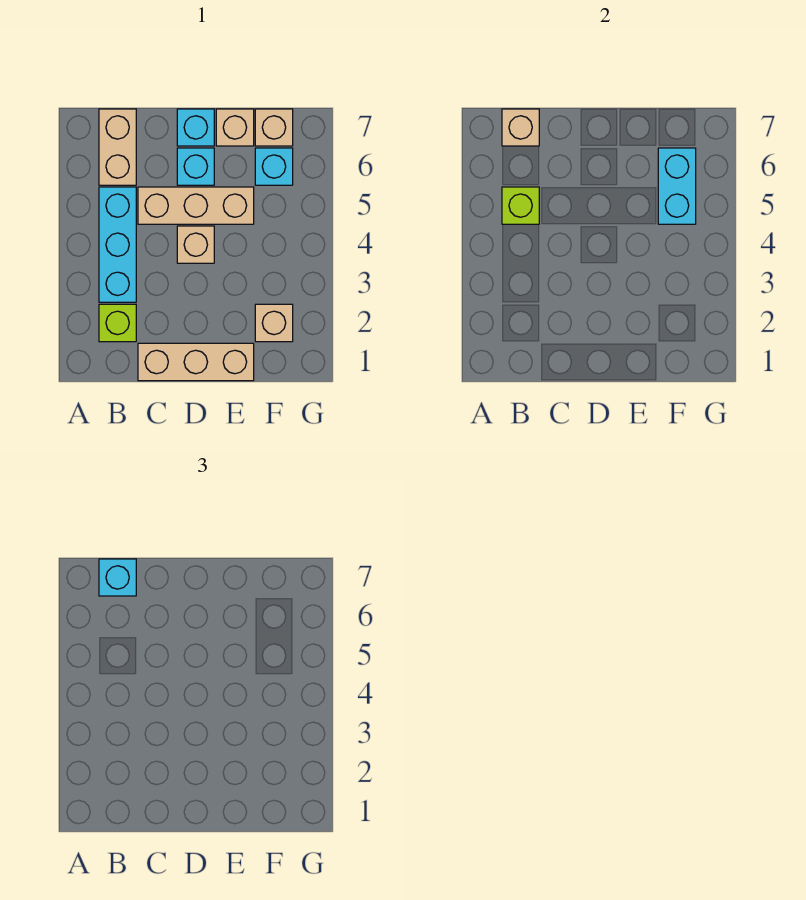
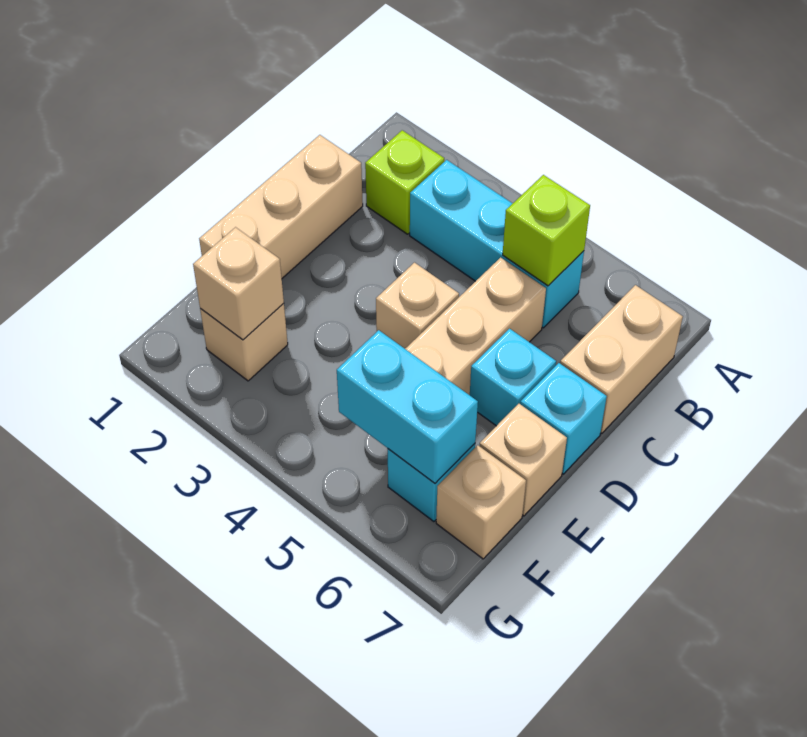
tan brick B6:B7 level 1 -> tan brick B7:C7 level 1
tan brick B7 level 2 -> tan brick F2 level 2
cyan brick B7 level 3 -> none

